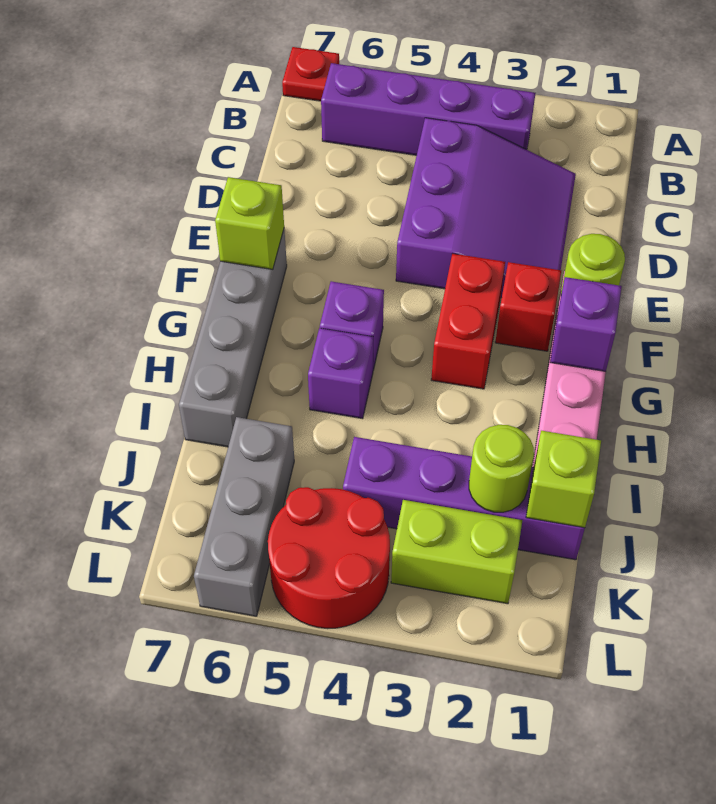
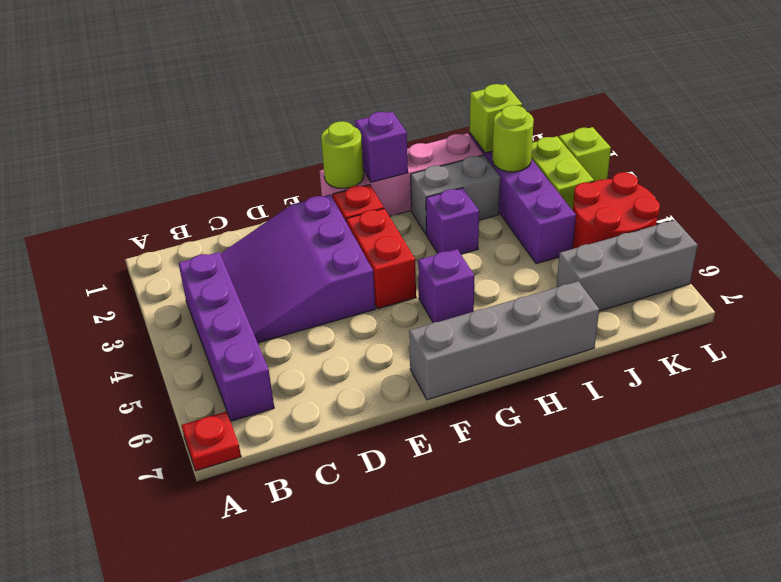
purple slope C2:E4 level 1 top 4 -> purple slope C2:E4 level 1 top E
red brick F3:G3 level 1 -> red brick F3:F4 level 1
lime brick F7 level 2 -> lime brick L2 level 1
none -> grey brick H2:I2 level 1
purple brick H5 level 1 -> purple brick H3 level 1

